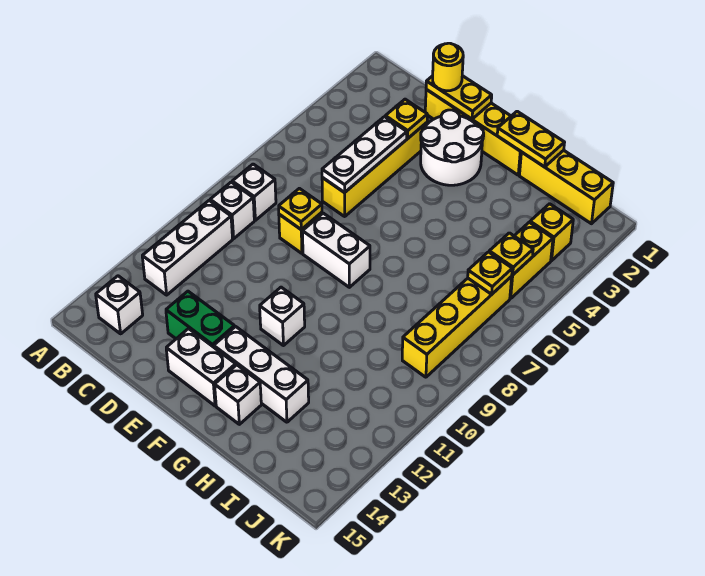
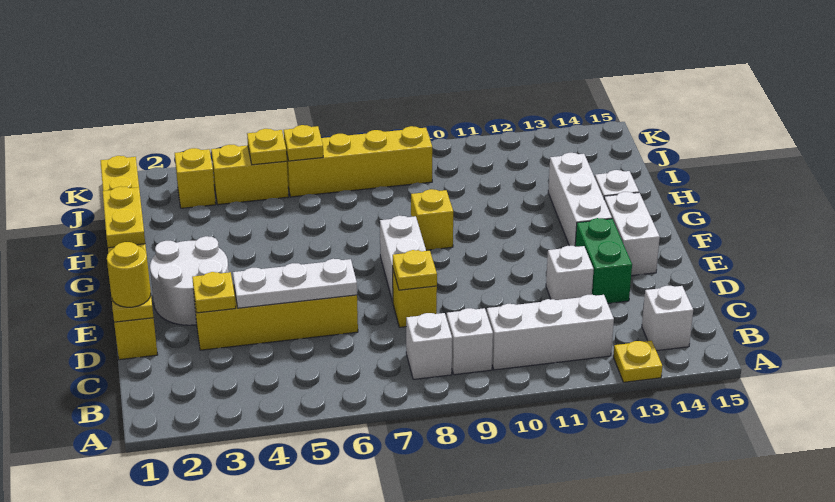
none -> yellow plate A13 level 1
white brick F11 level 1 -> white brick D12 level 1
none -> yellow brick G9 level 1

